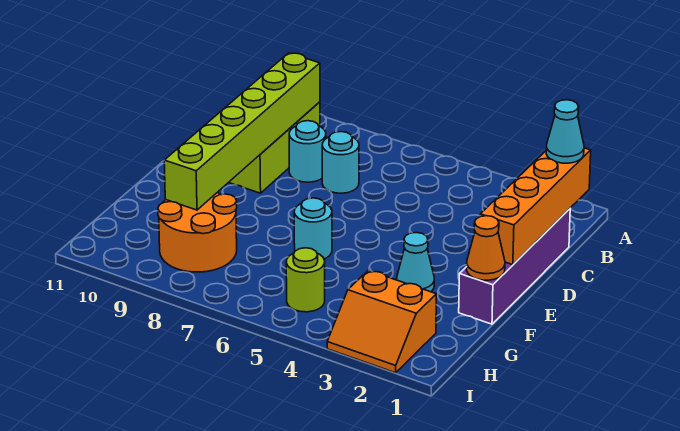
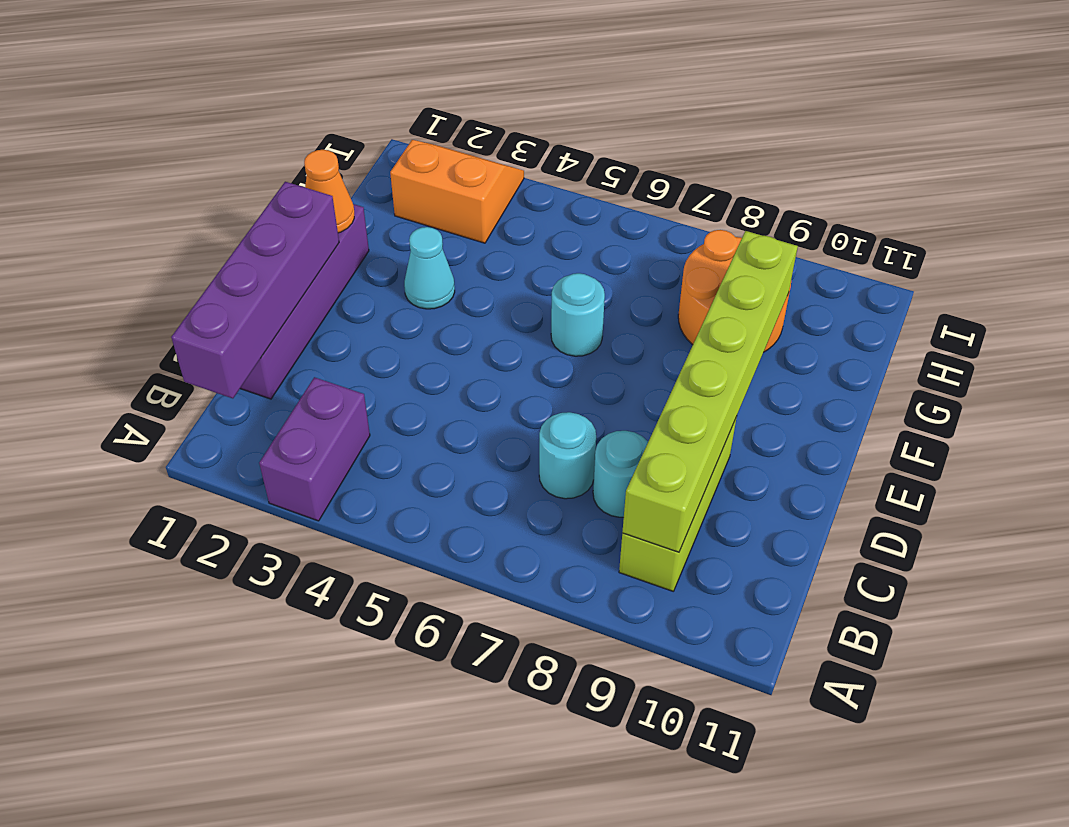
none -> purple brick A3:B3 level 1
orange brick B1:E1 level 2 -> purple brick B1:E1 level 2
cyan cone B1 level 3 -> none
lime round brick H5 level 1 -> none

